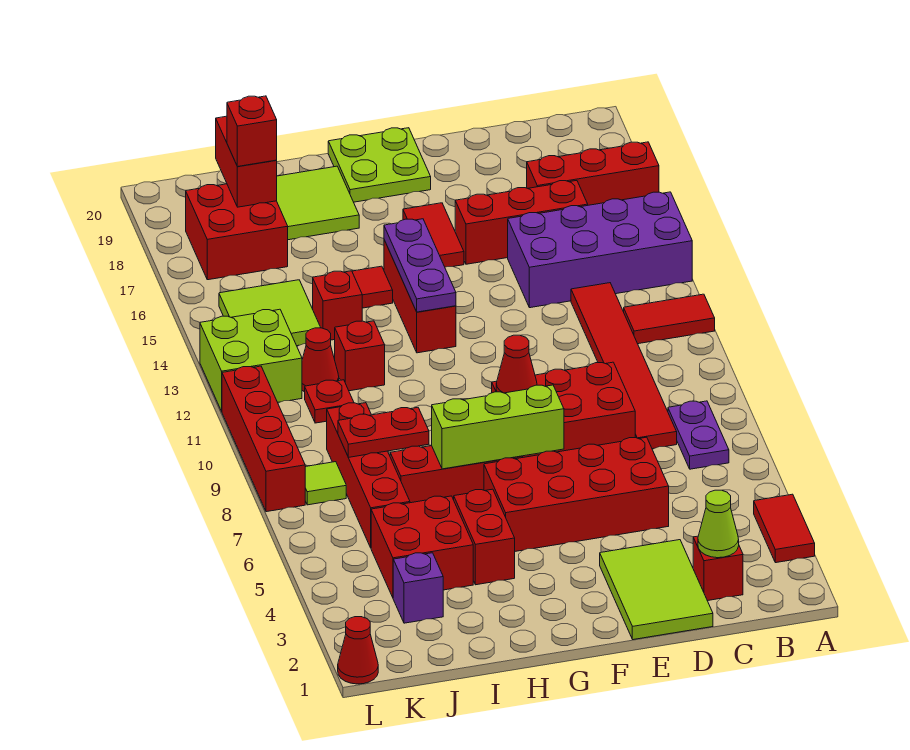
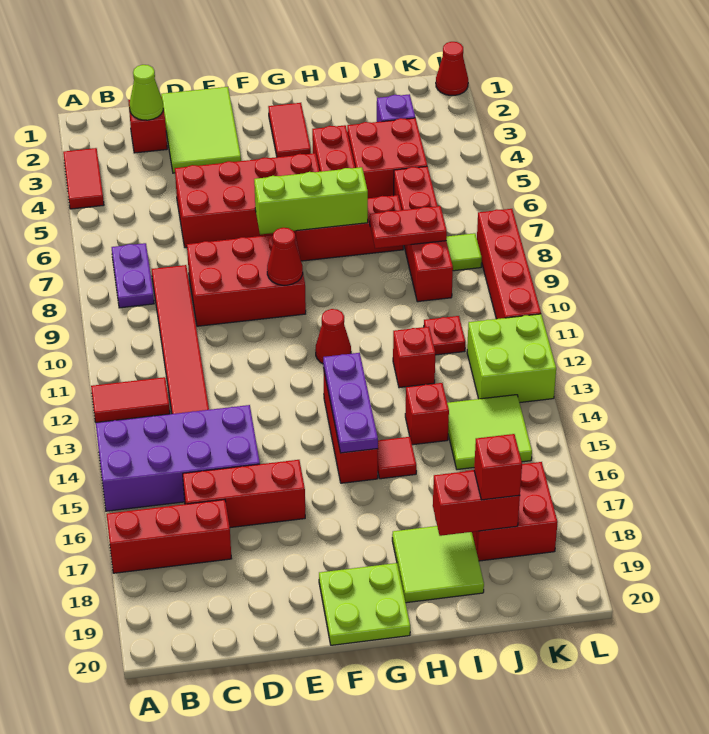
red tile F16:F17 level 1 -> red tile G2:G3 level 1
red cone J12 level 1 -> red cone G11 level 1
red brick J18:J19 level 2 -> red brick I18:J18 level 2

